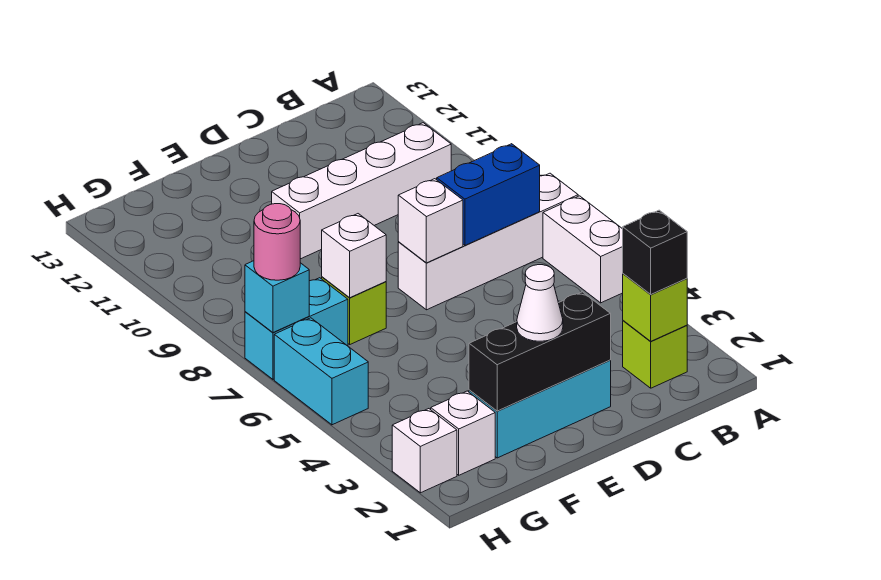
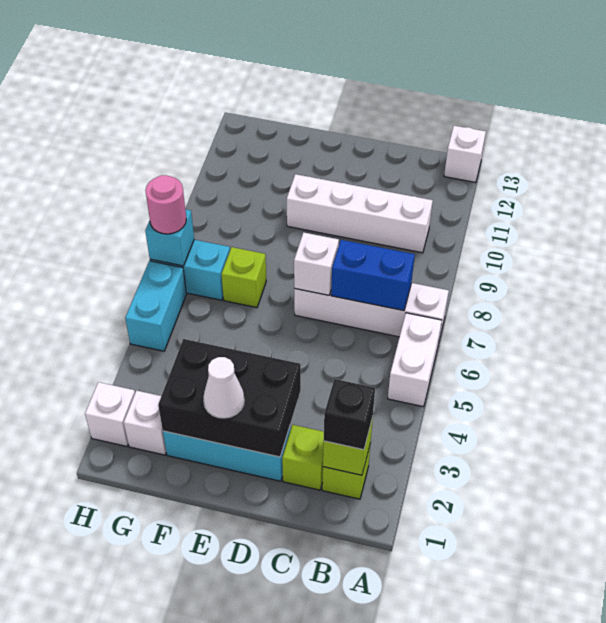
none -> lime brick C2 level 1
black brick D2:F2 level 2 -> black brick D2:F3 level 2
white brick F7 level 2 -> white brick A13 level 1

